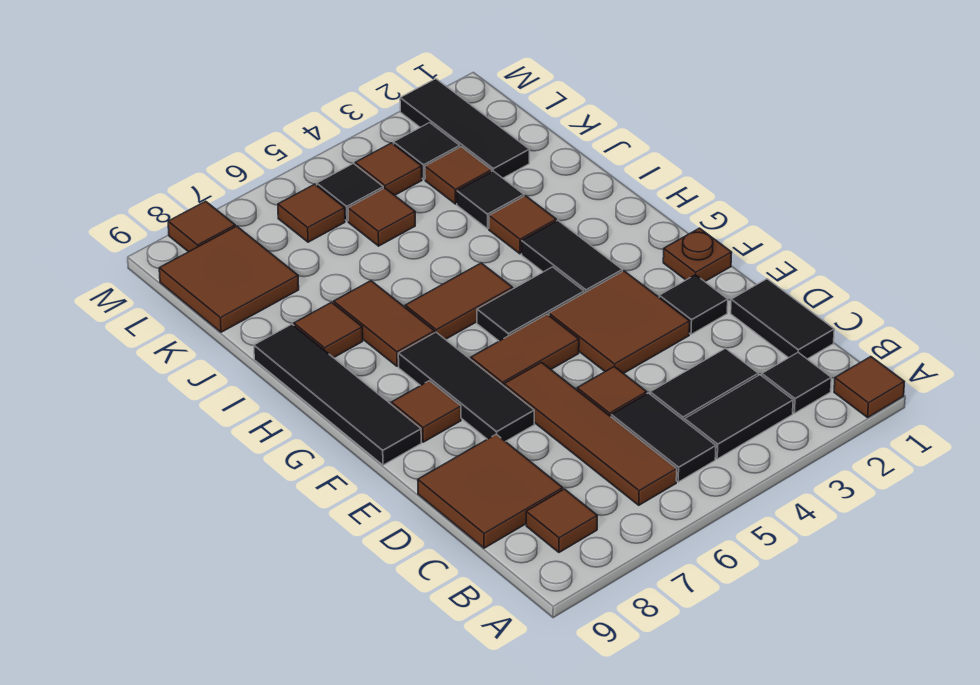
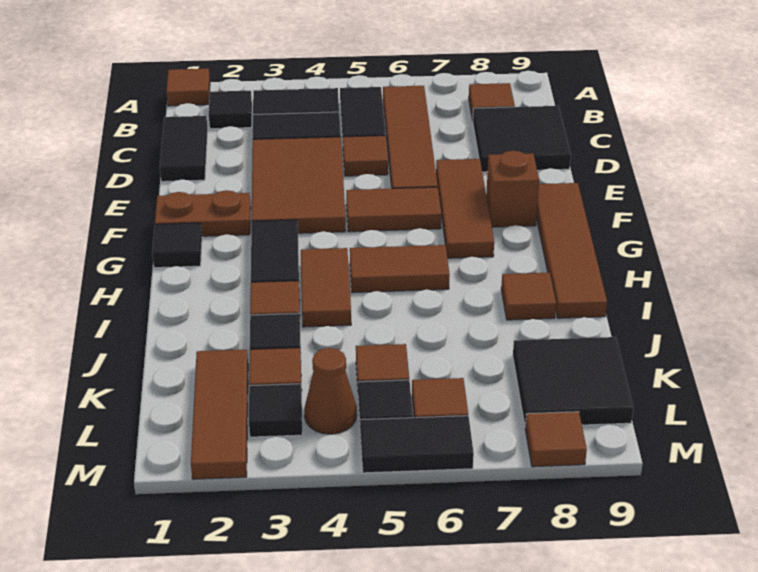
brown tile C8:D9 level 1 -> black tile C8:D9 level 1
black tile E2 level 1 -> black tile G1 level 1
brown tile E3:F4 level 1 -> brown tile D3:F4 level 1
black tile E7:G7 level 1 -> brown tile E7:G7 level 1
brown plate F1 level 1 -> brown plate F1:F2 level 1
brown tile F8 level 1 -> brown brick F8 level 1
black tile F9:I9 level 1 -> brown tile F9:I9 level 1
black tile G4:G5 level 1 -> black tile M5:M6 level 1
brown tile H7:I7 level 1 -> brown tile H4:I4 level 1
black tile K2:M2 level 1 -> brown tile K2:M2 level 1
brown tile K8:L9 level 1 -> black tile K8:L9 level 1
brown tile L4 level 1 -> brown cone L4 level 1

